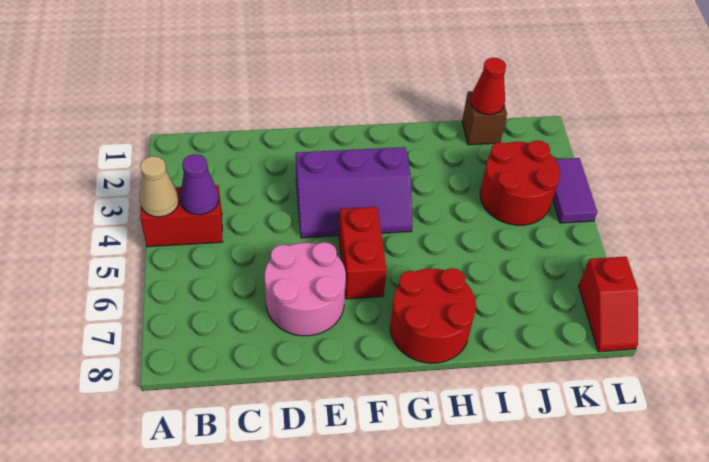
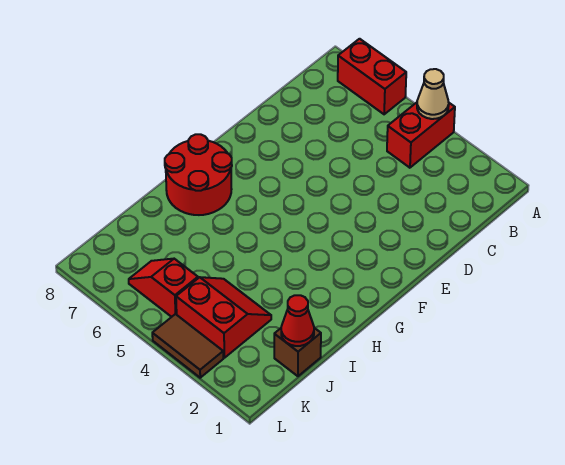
purple cone B4 level 2 -> none
pink round brick D6:E7 level 1 -> none
purple slope E3:G4 level 1 top 3 -> none
red brick F5:F6 level 1 -> red brick A6:A7 level 1
red round brick J3:K4 level 1 -> red slope J3:K4 level 1 top K
purple tile L3:L4 level 1 -> brown tile L3:L4 level 1
red slope L7:L8 level 1 top 7 -> red slope K5:K6 level 1 top 5

